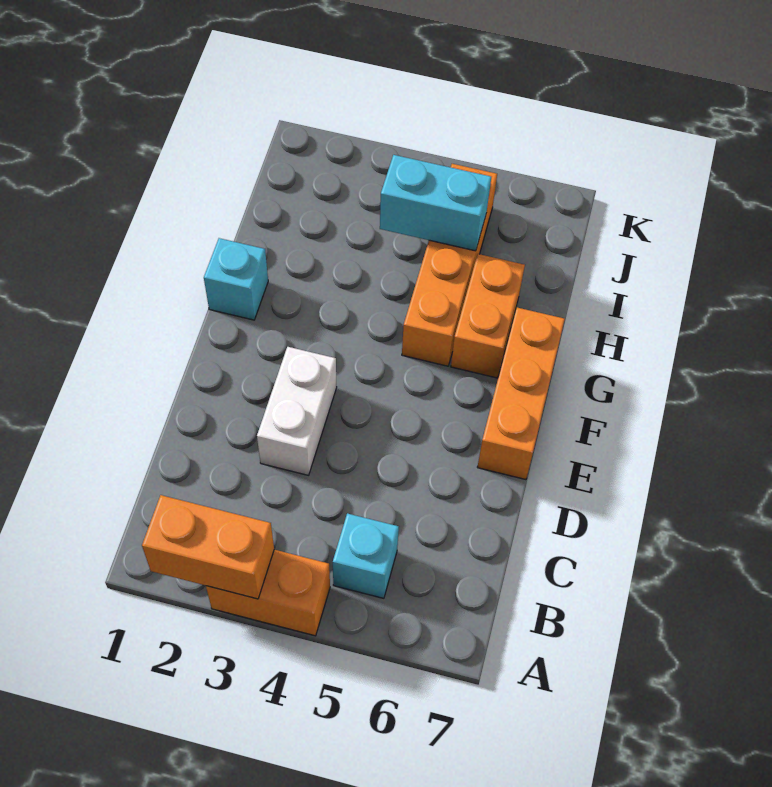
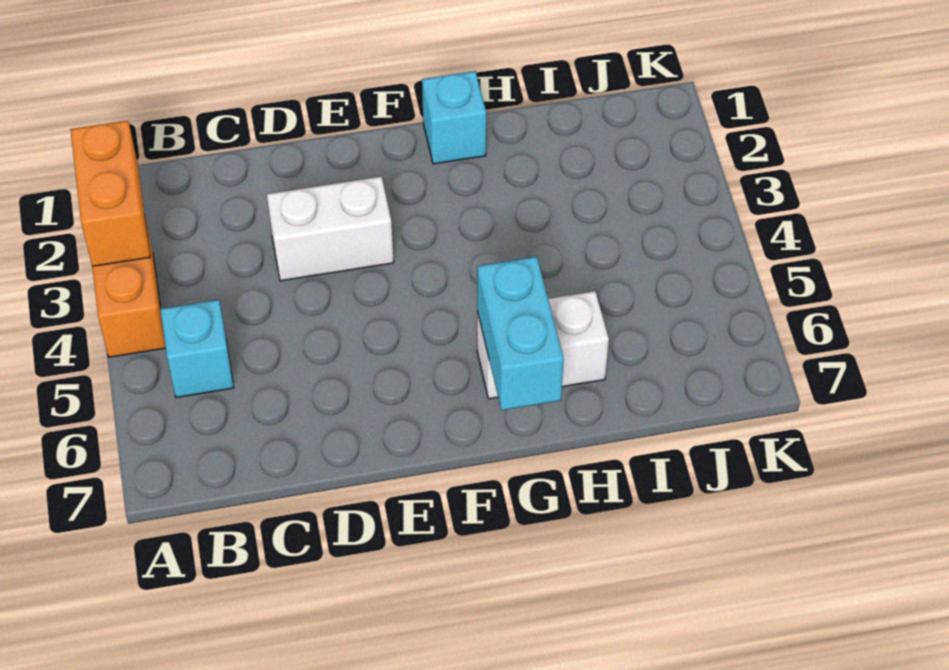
orange brick E7:G7 level 1 -> none
orange brick G5:J5 level 1 -> none
orange brick G6:H6 level 1 -> white brick G6:H6 level 1
cyan brick I4:I5 level 2 -> cyan brick G6:G7 level 2

